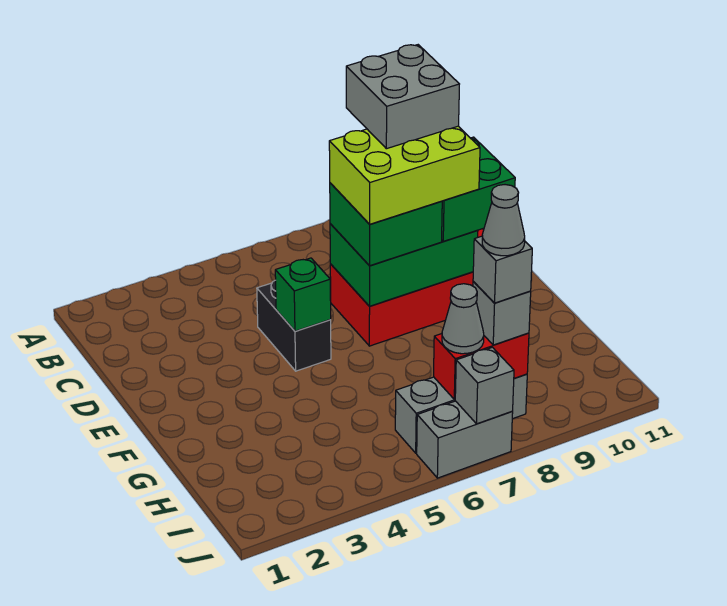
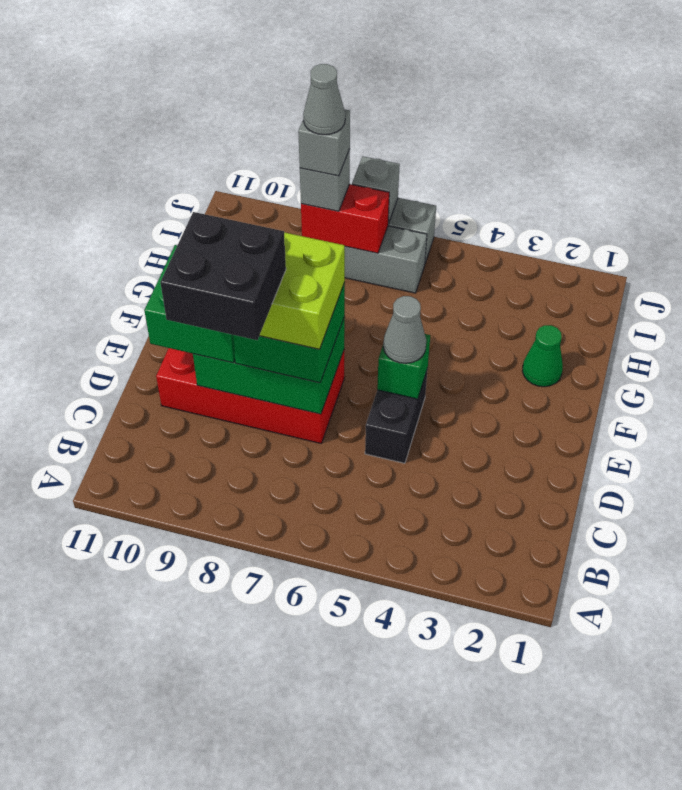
grey brick C8:D9 level 5 -> black brick C8:D9 level 5
none -> green cone G2 level 1
grey cone I7 level 3 -> grey cone E5 level 3

